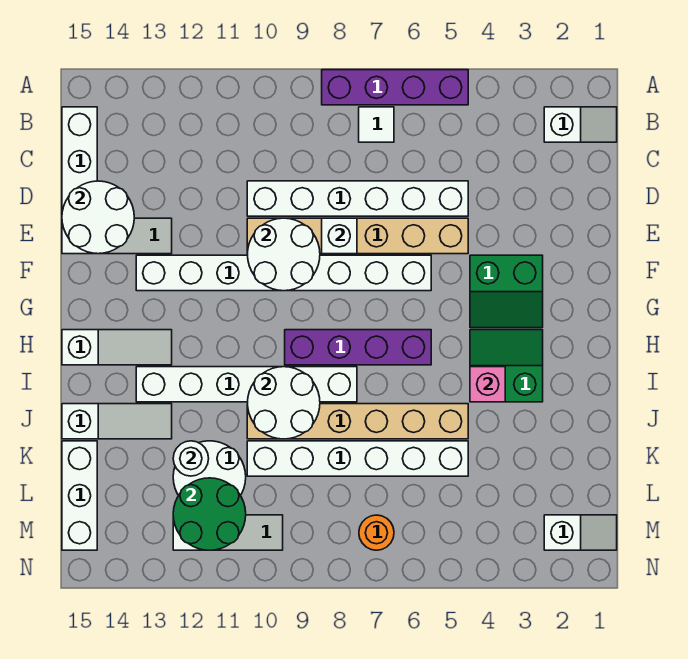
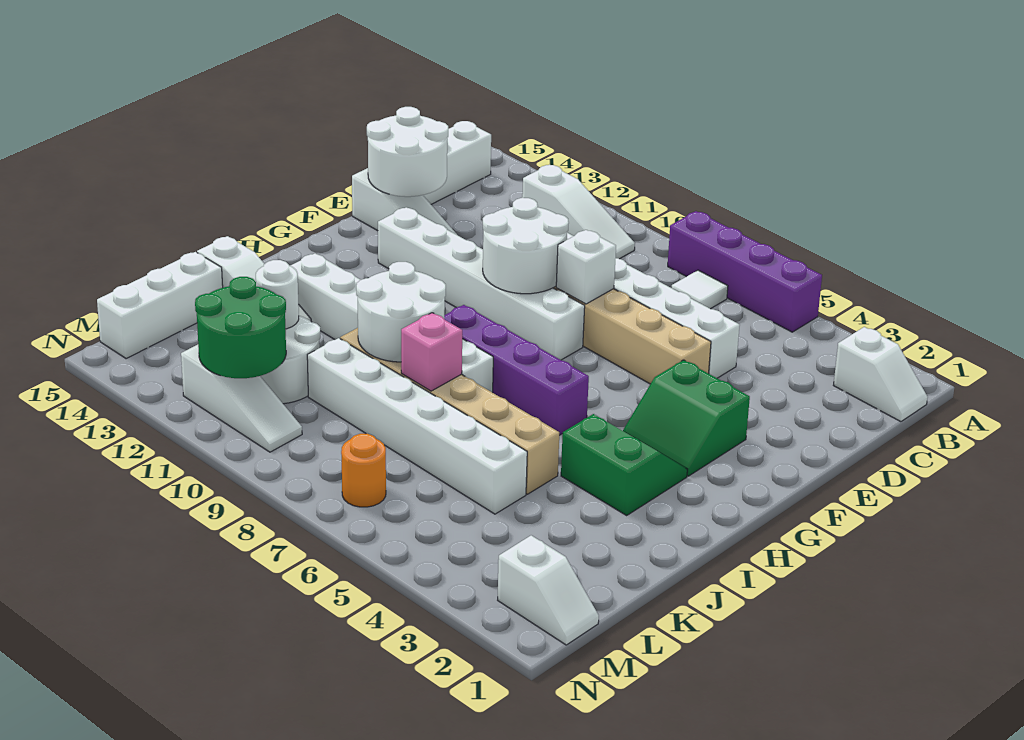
white brick F6:F13 level 1 -> white brick F8:F13 level 1
white slope H13:H15 level 1 top 15 -> white slope B10:B12 level 1 top 12
pink brick I4 level 2 -> pink brick J8 level 2

